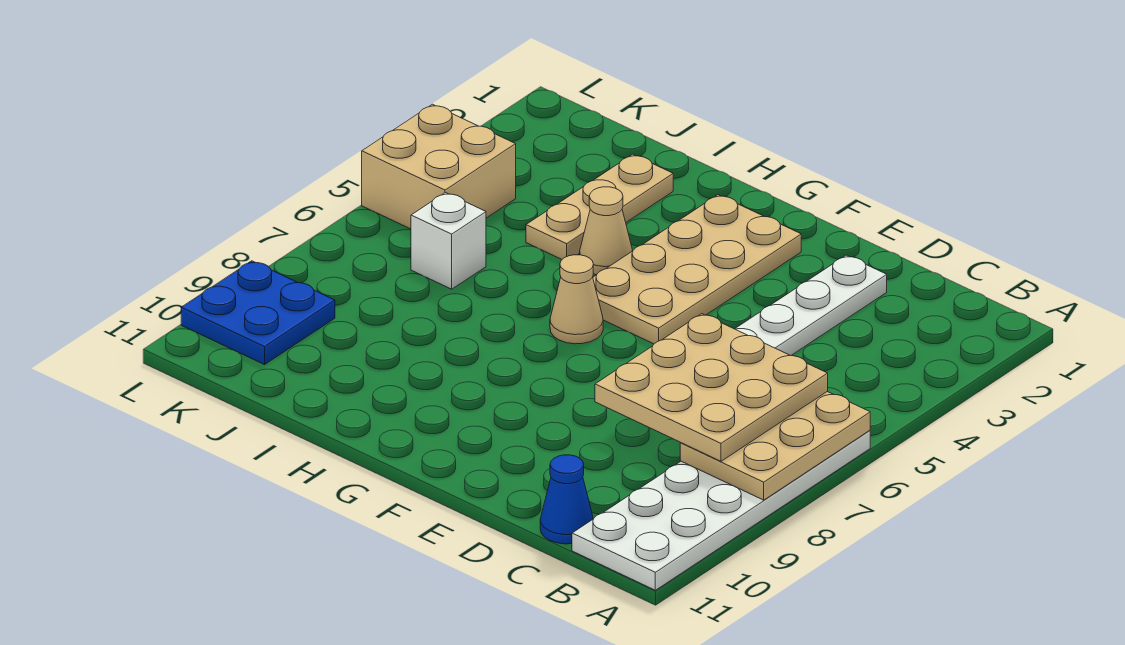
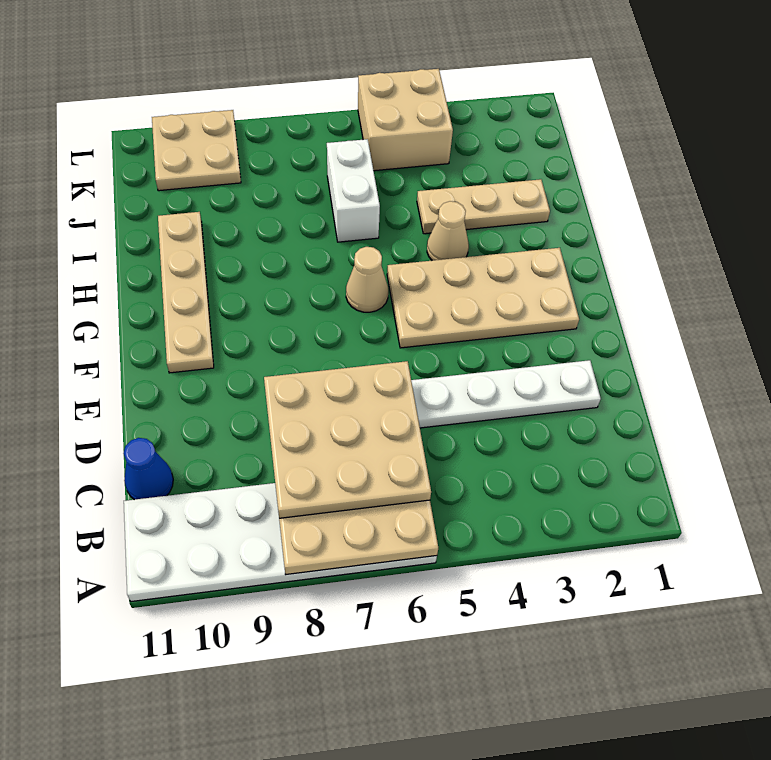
none -> tan plate F10:I10 level 1
white brick J6 level 1 -> white brick I6:J6 level 1
blue plate K9:L10 level 1 -> tan plate K9:L10 level 1

